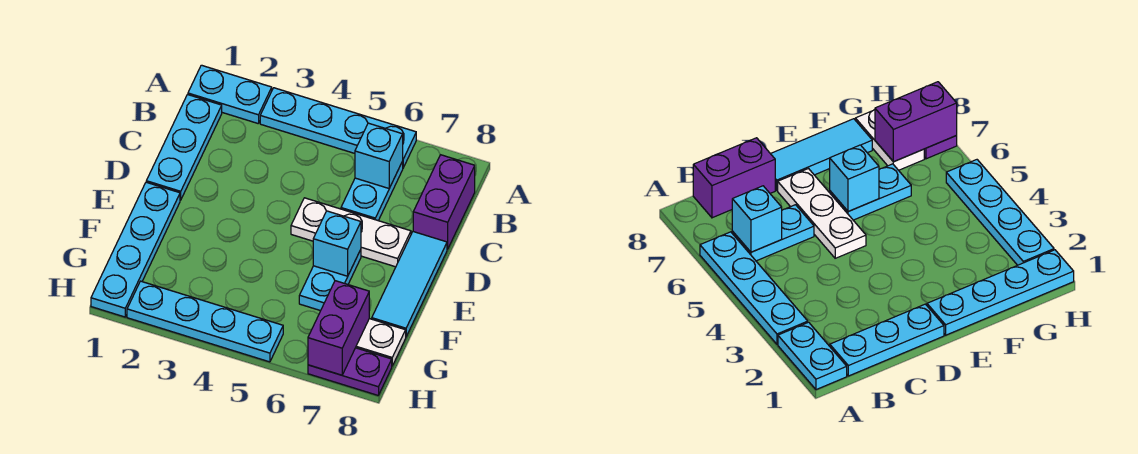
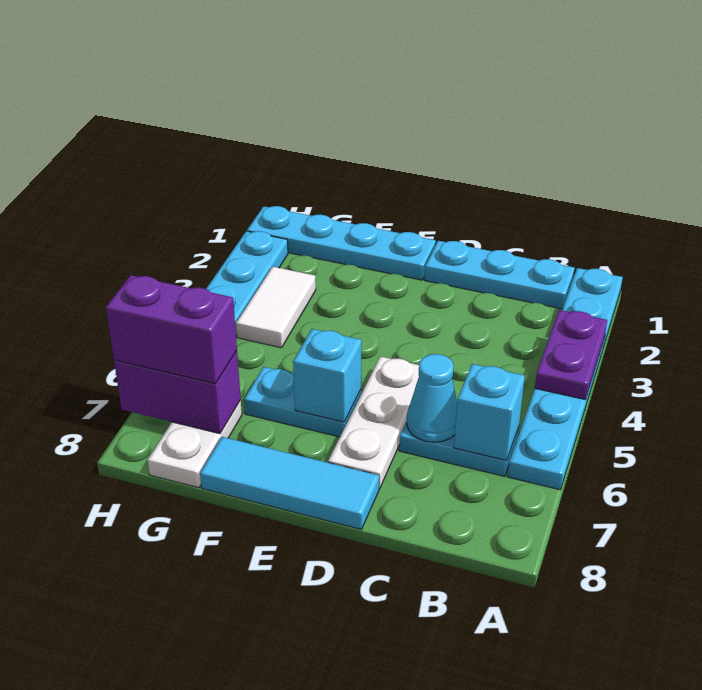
purple brick B8:C8 level 1 -> purple brick G7:H7 level 3
none -> cyan cone C6 level 2
none -> white tile G3:G4 level 1
purple plate H7:H8 level 1 -> purple plate A3:A4 level 2

